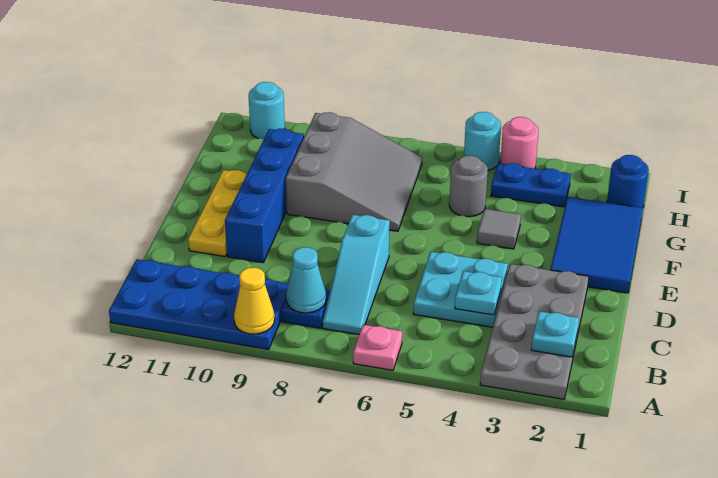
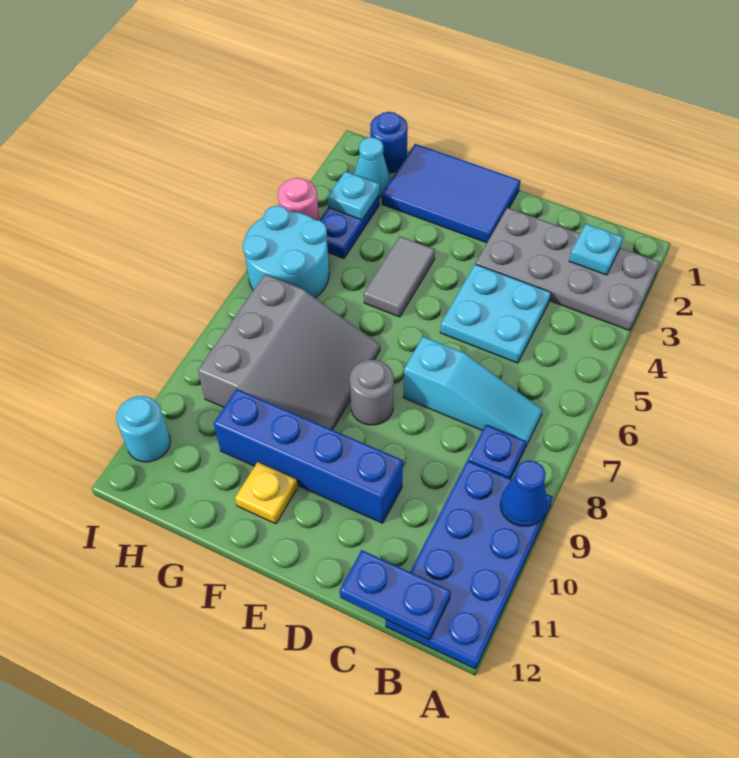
pink plate A6 level 1 -> none
yellow cone A9 level 2 -> blue cone A9 level 2
cyan cone B8 level 2 -> cyan cone H2 level 1
none -> blue plate B12:C12 level 2
cyan plate C4 level 2 -> cyan plate H3 level 2
yellow plate D11:F11 level 1 -> yellow plate F11 level 1
grey tile F4 level 1 -> grey tile F4:F5 level 1
grey slope F7:H9 level 1 top 9 -> grey slope F7:H9 level 1 top H
grey round brick G5 level 1 -> grey round brick E8 level 1
cyan round brick I5 level 1 -> cyan round brick H5:I6 level 1

